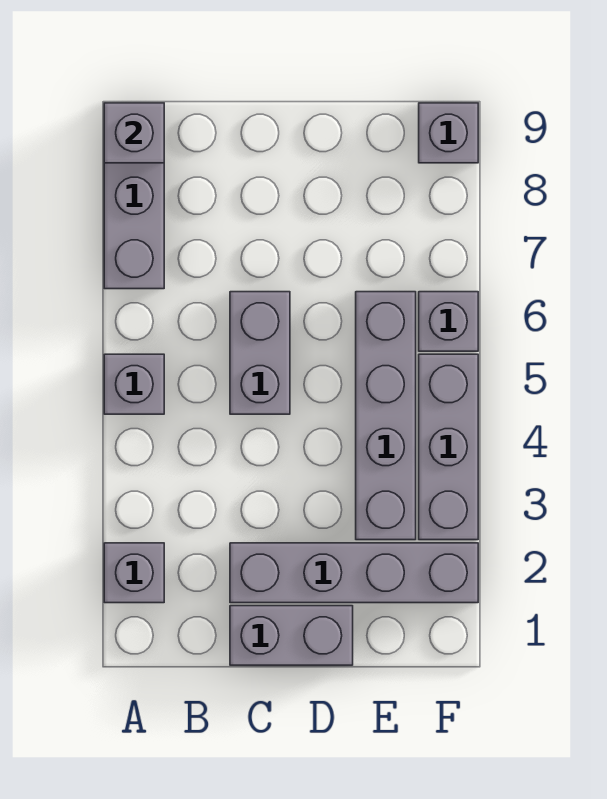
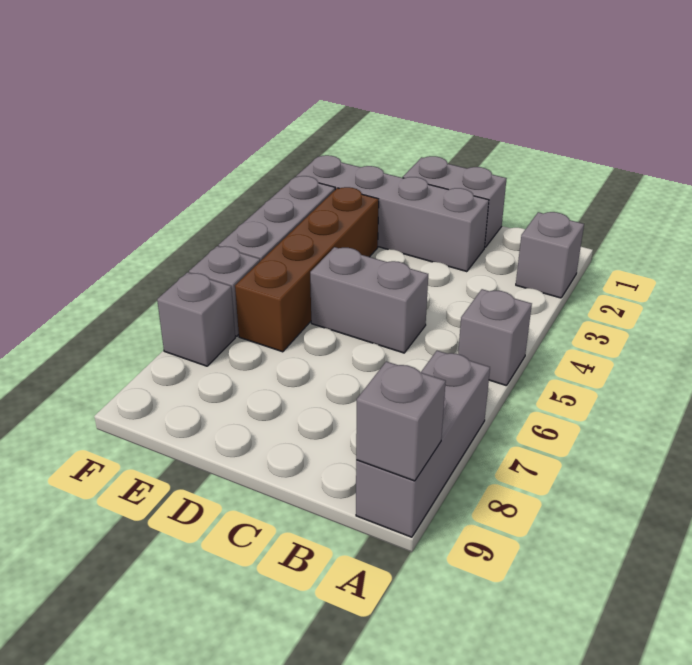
grey brick C5:C6 level 1 -> grey brick C5:D5 level 1
grey brick E3:E6 level 1 -> brown brick E3:E6 level 1
grey brick F9 level 1 -> grey brick F7 level 1

